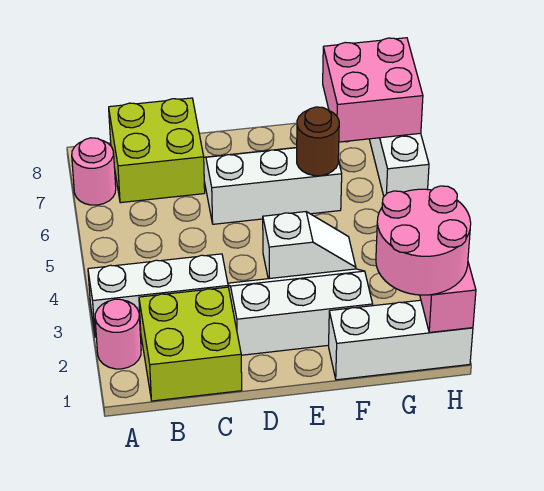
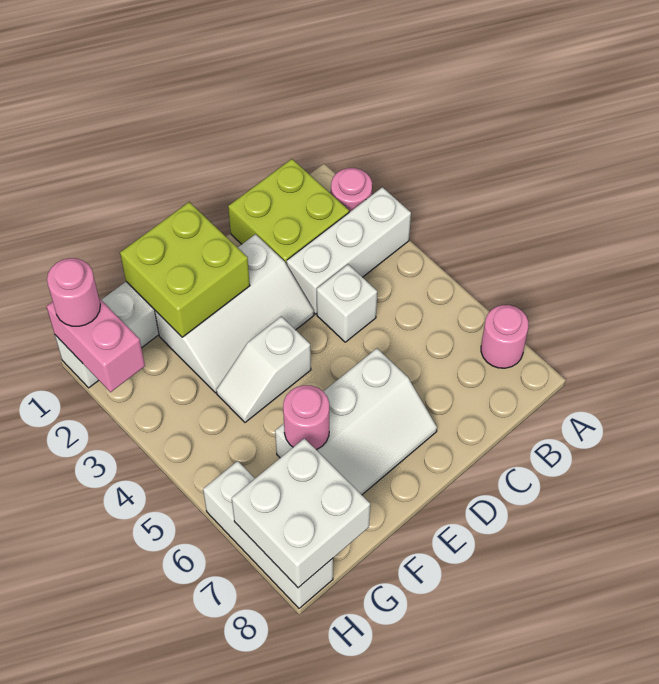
lime brick B7:C8 level 1 -> lime brick E1:F2 level 2
none -> white brick C4 level 1
brown round brick F6 level 2 -> pink round brick F6 level 2
pink round brick G1:H2 level 3 -> pink round brick H1 level 3
pink brick G7:H8 level 2 -> white brick G7:H8 level 2

